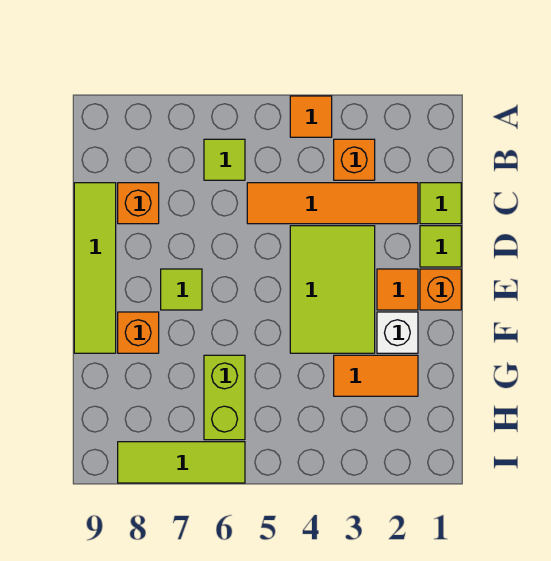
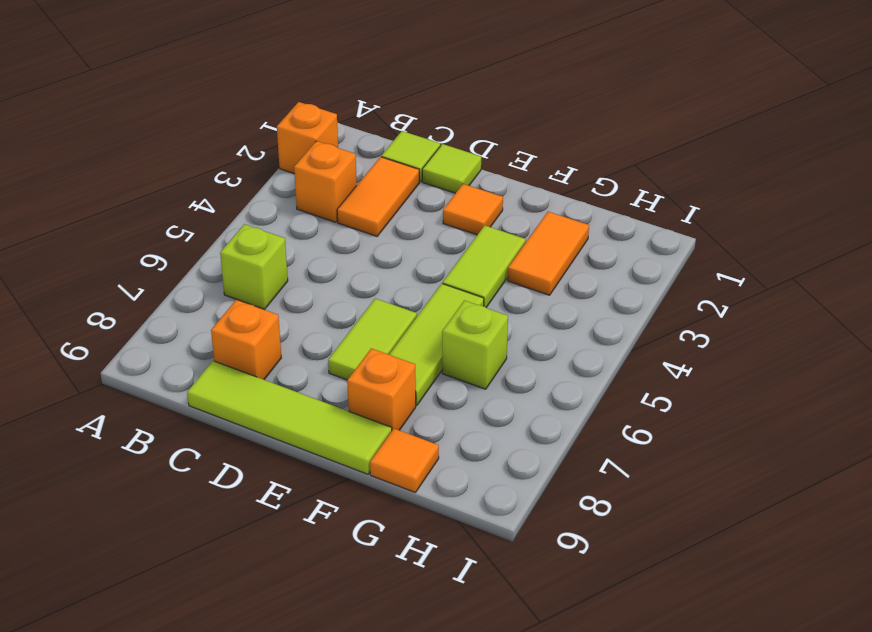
orange tile A4 level 1 -> orange tile G9 level 1
lime tile B6 level 1 -> lime brick B6 level 1
orange tile C2:C5 level 1 -> orange tile C2:C3 level 1
lime tile D3:F4 level 1 -> lime tile F3:F4 level 1
orange brick E1 level 1 -> orange brick A2 level 1
lime tile E7 level 1 -> lime tile E6:E7 level 1
white brick F2 level 1 -> none
lime brick G6:H6 level 1 -> lime brick G6 level 1
lime tile I6:I8 level 1 -> lime tile F5:F7 level 1

